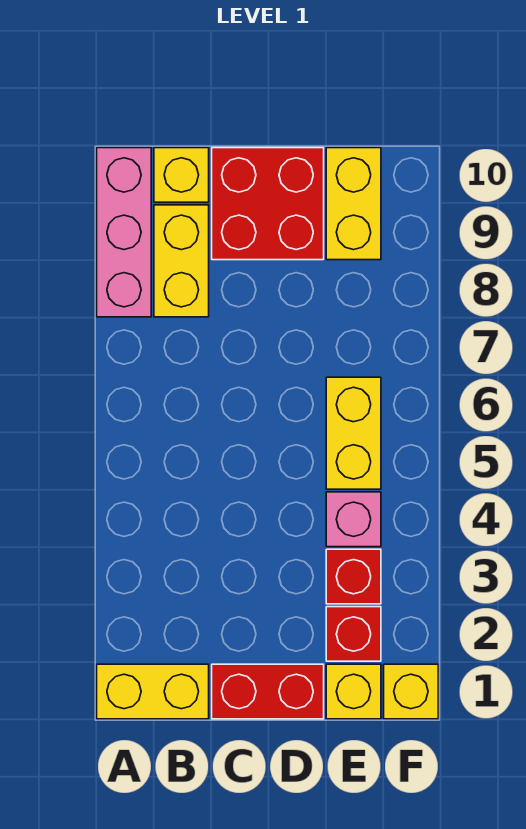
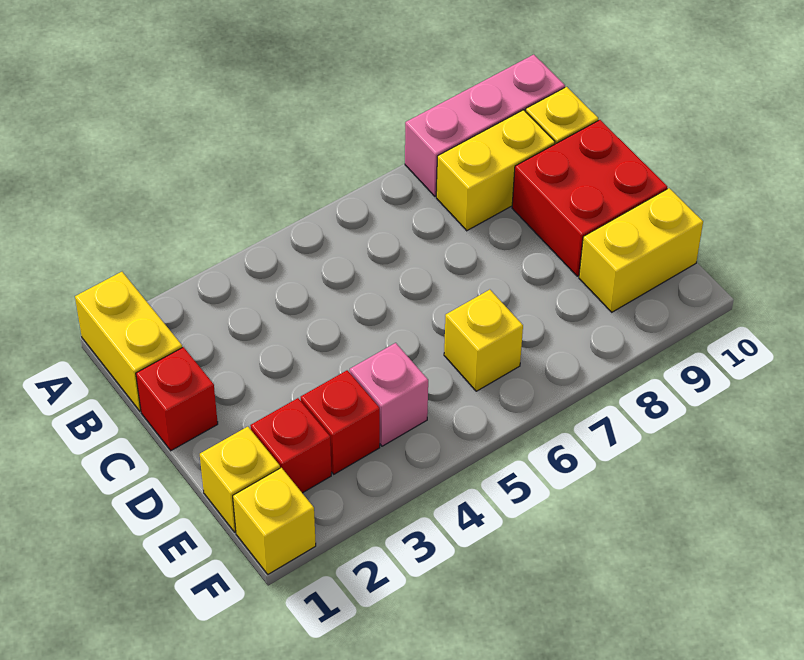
red brick C1:D1 level 1 -> red brick C1 level 1
yellow brick E5:E6 level 1 -> yellow brick E6 level 1

